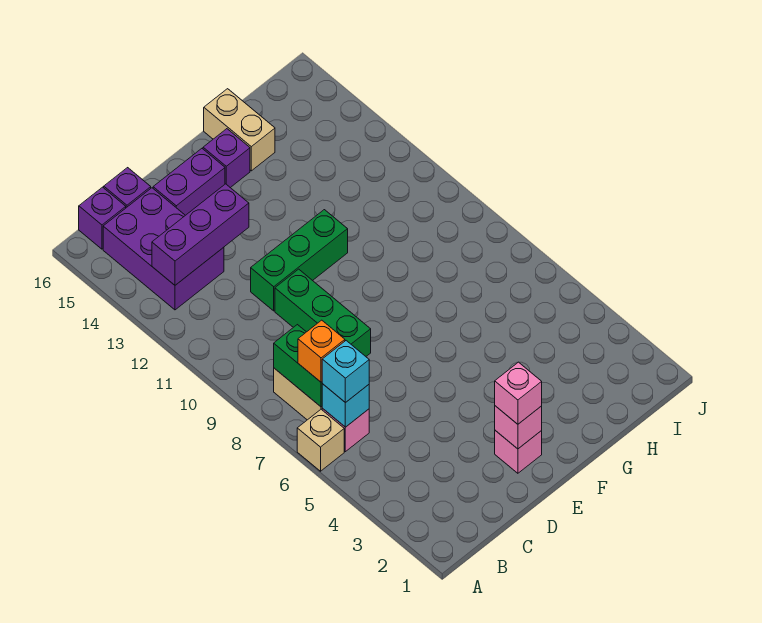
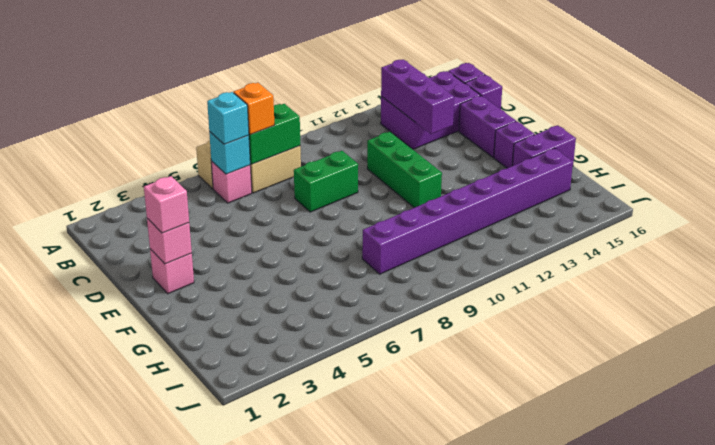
green brick D8:D10 level 1 -> green brick D8:D9 level 1
tan brick G15:G16 level 1 -> purple brick G15:G16 level 1
none -> purple brick H8:H15 level 1

